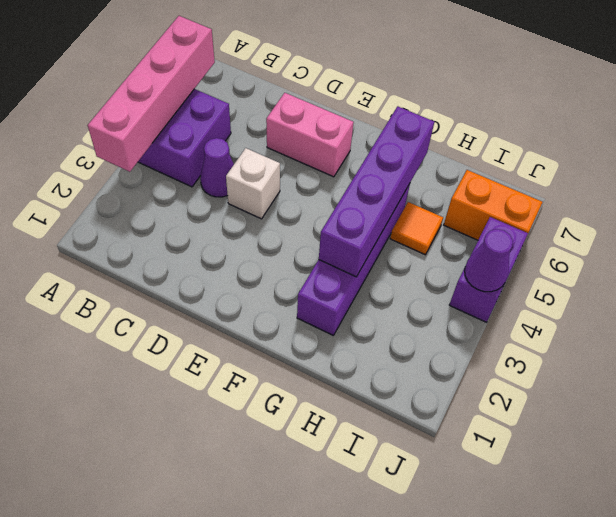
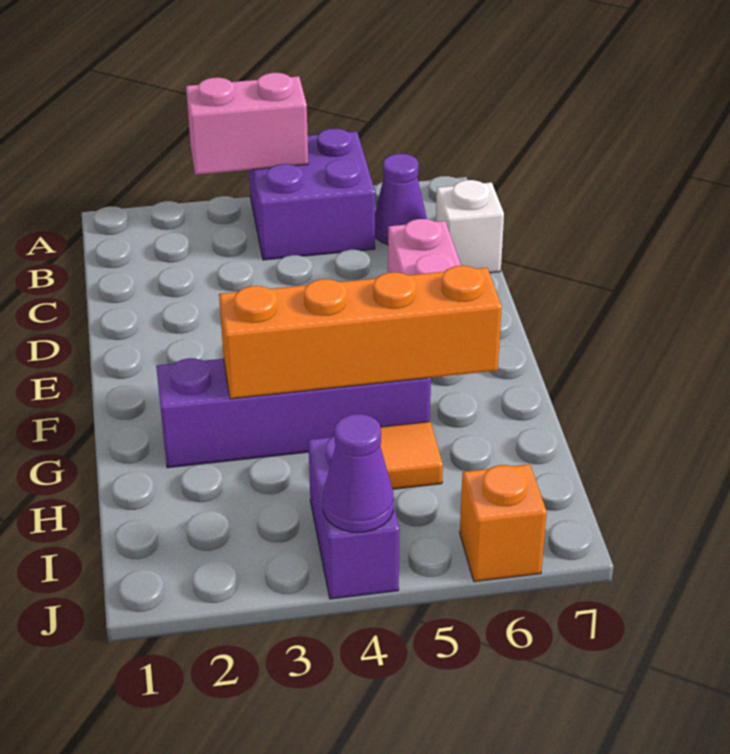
pink brick A3:A6 level 2 -> pink brick A3:A4 level 2
purple cone C4 level 1 -> purple cone B6 level 1
white brick D4 level 1 -> white brick C7 level 1
purple brick G3:G6 level 2 -> orange brick G3:G6 level 2
orange brick I6:J6 level 1 -> orange brick J6 level 1
purple brick J4:J5 level 1 -> purple brick I4:J4 level 1

